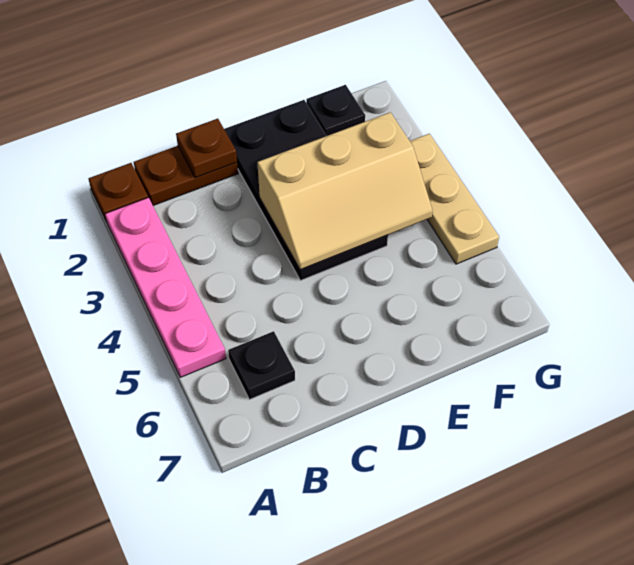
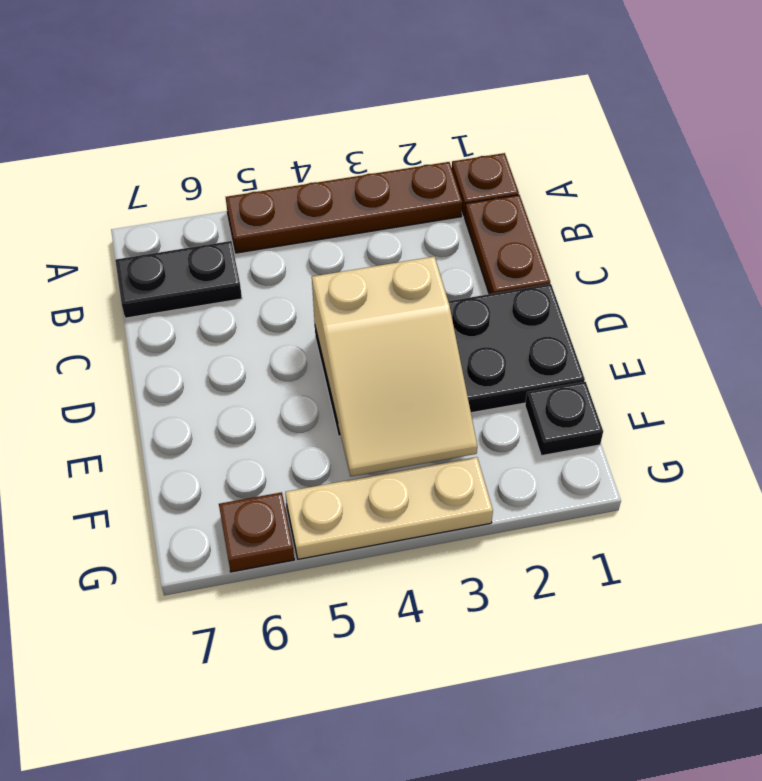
pink plate A2:A5 level 1 -> brown plate A2:A5 level 1
black plate B6 level 1 -> black plate B6:B7 level 1
brown plate C1 level 2 -> brown plate G6 level 1
tan slope D3:F4 level 2 top 3 -> tan slope D3:F4 level 2 top D

